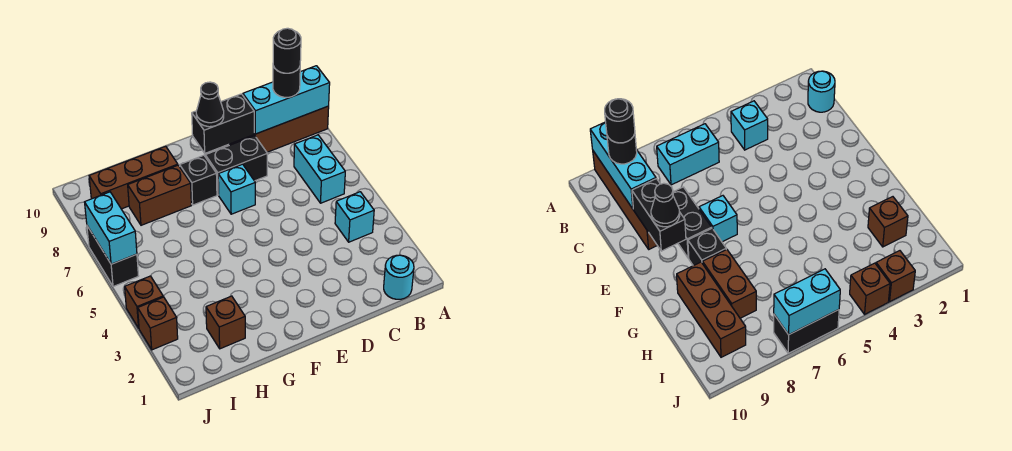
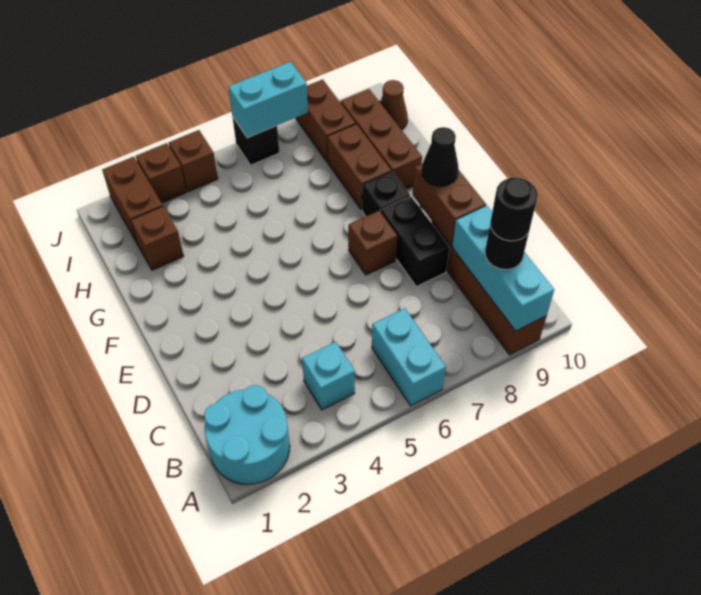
cyan round brick B1 level 1 -> cyan round brick A1:B2 level 1
cyan brick B6:B7 level 1 -> cyan brick A6:B6 level 1
black brick D9:E9 level 2 -> brown brick D9:E9 level 2
cyan brick E7 level 1 -> brown brick E7 level 1
none -> brown brick I2:J2 level 1
none -> brown brick I8:J8 level 1
none -> brown cone I10 level 1
black brick J6:J7 level 1 -> black brick J6 level 1

